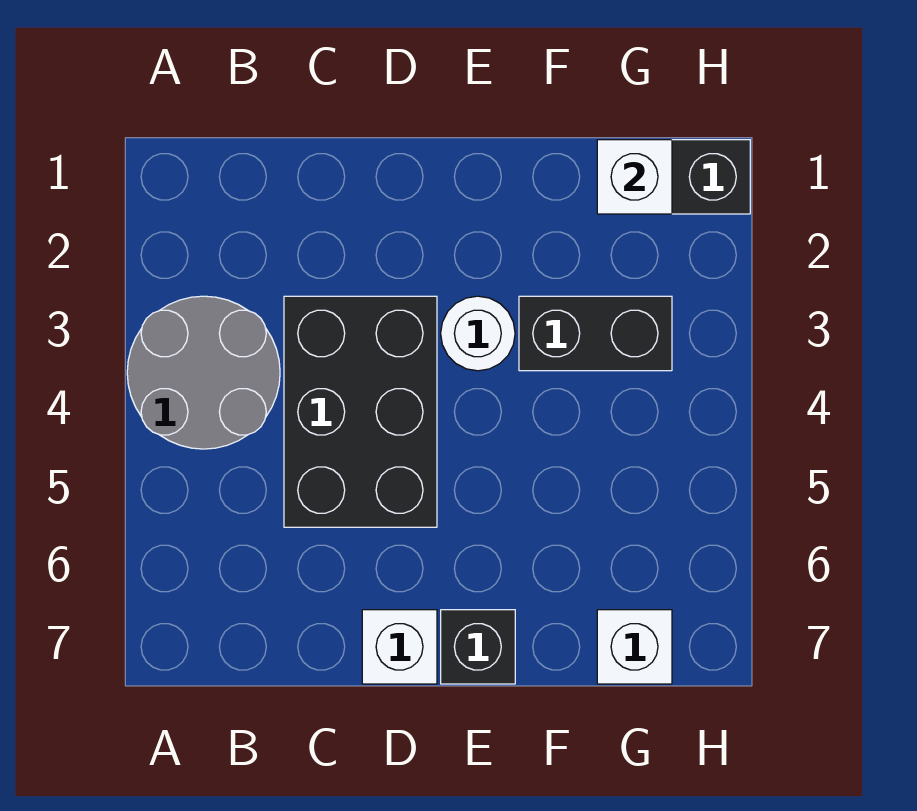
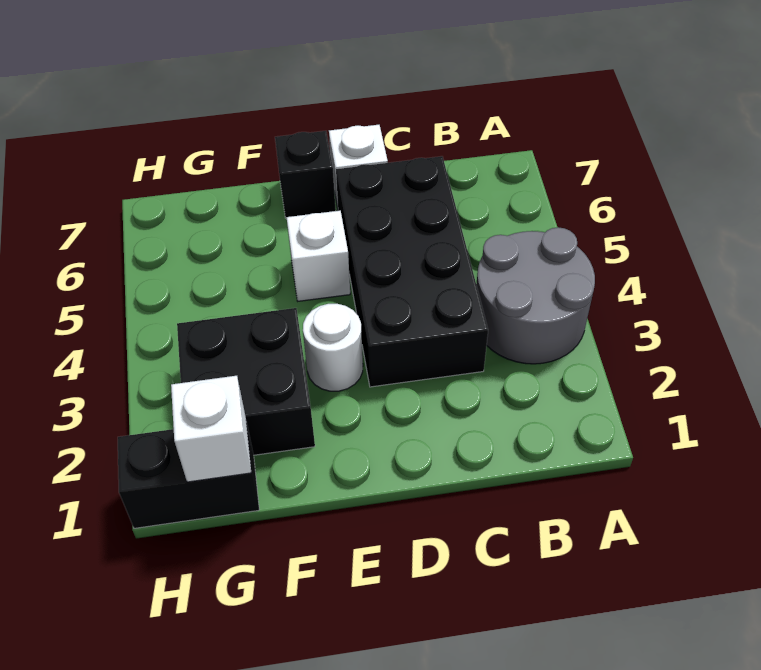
black brick C3:D5 level 1 -> black brick C3:D6 level 1
black brick F3:G3 level 1 -> black brick F2:G3 level 1
white brick G7 level 1 -> white brick E5 level 1

